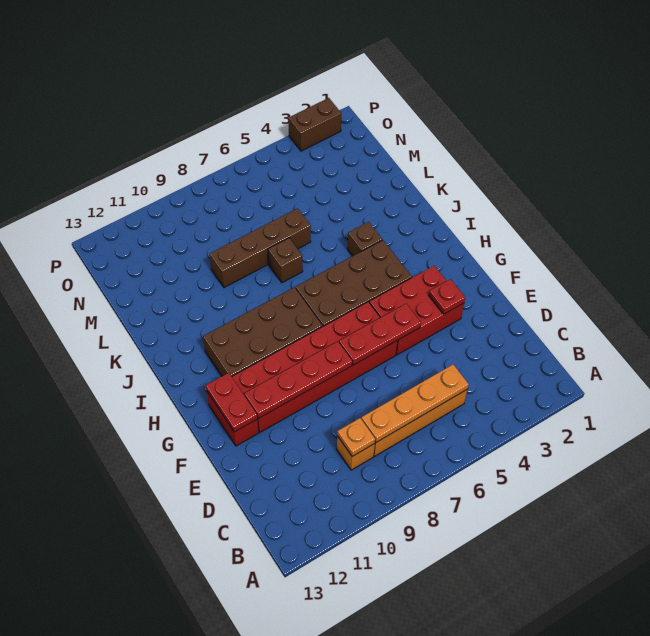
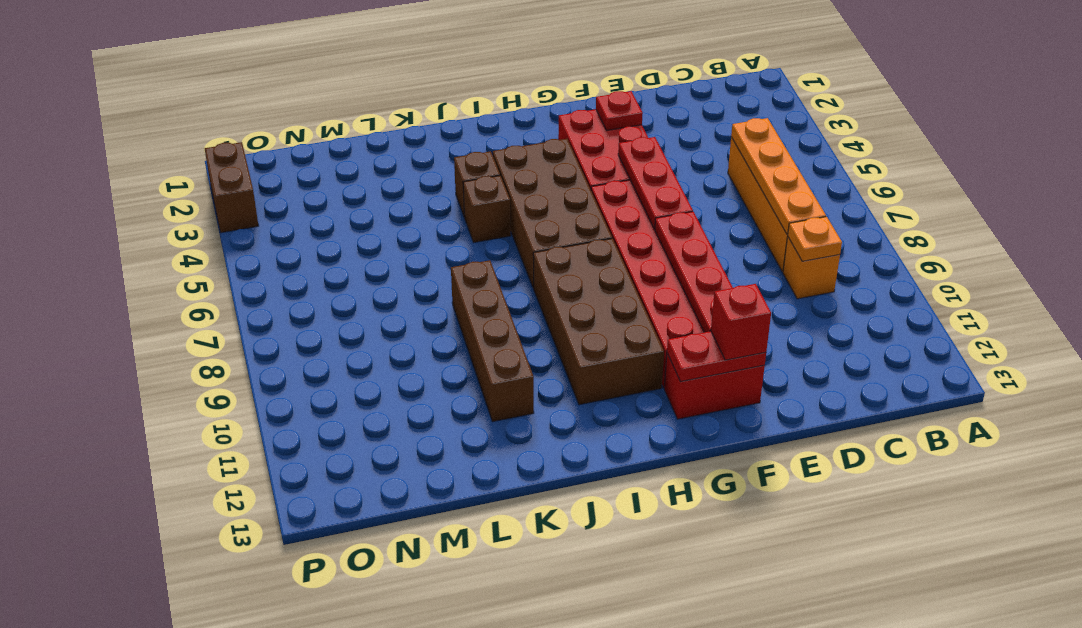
none -> red brick F12 level 3
brown brick K7 level 1 -> brown brick J5 level 1
brown brick L6:L9 level 1 -> brown brick K8:K11 level 1

